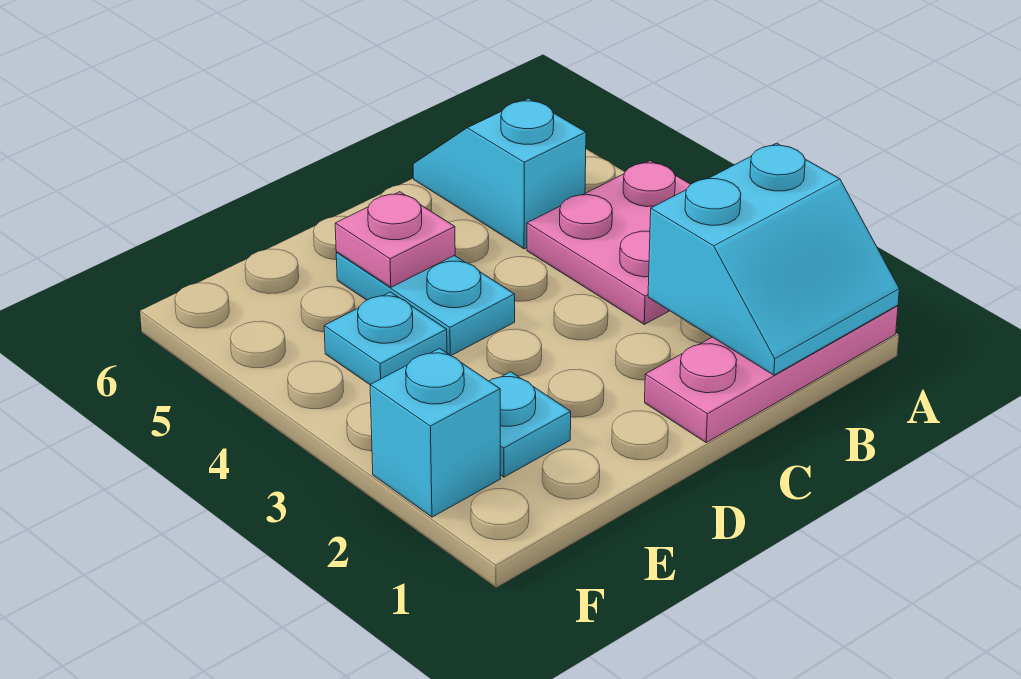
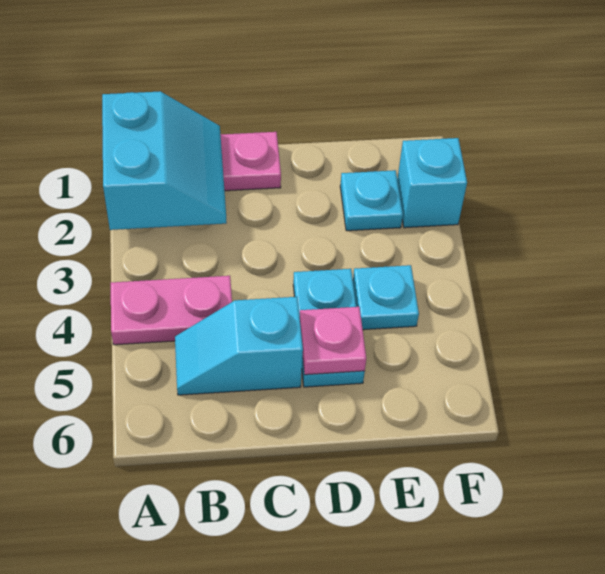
cyan slope A1:B2 level 2 top 2 -> cyan slope A1:B2 level 2 top A
pink plate A3:B4 level 1 -> pink plate A4:B4 level 1
cyan slope B5:B6 level 1 top 5 -> cyan slope B5:C5 level 1 top C

